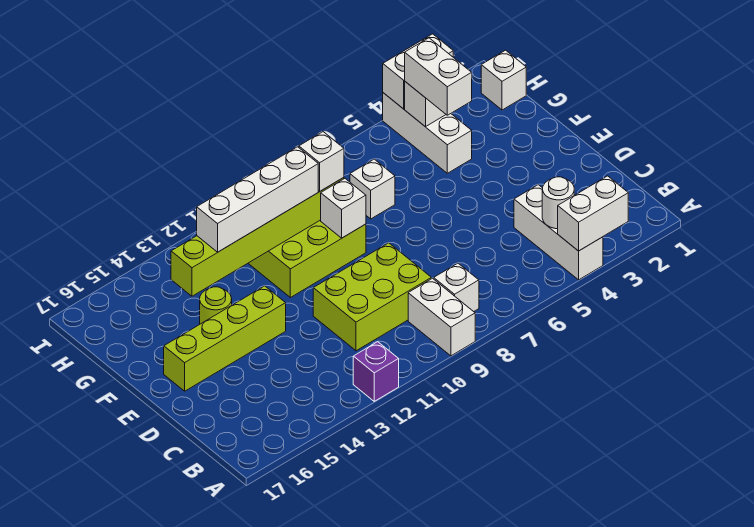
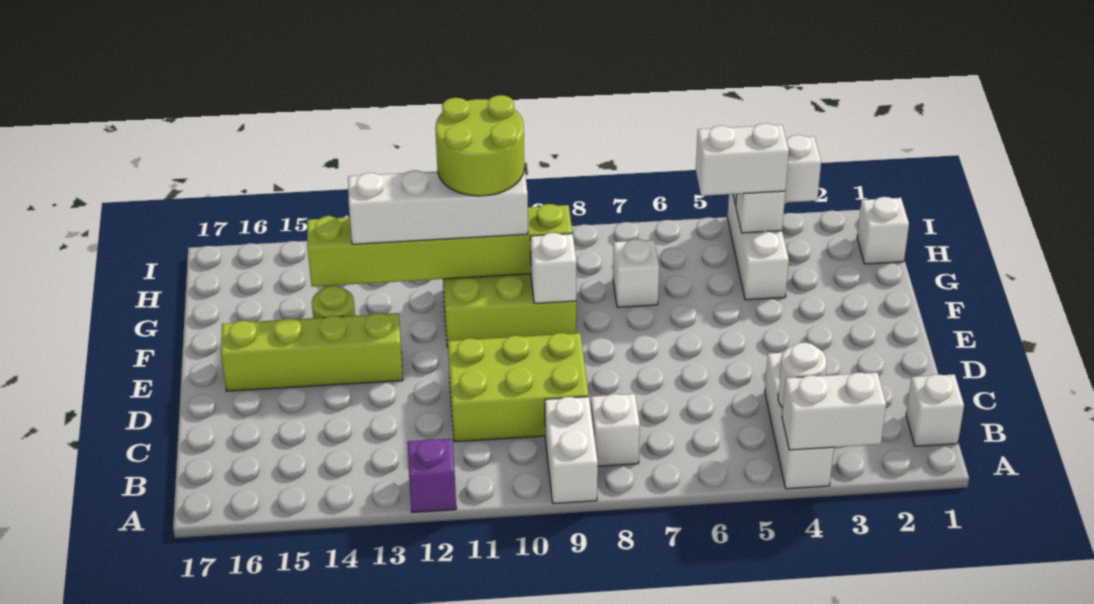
white brick G4:H4 level 3 -> white brick H4:H5 level 3
white brick G9 level 3 -> white brick B1 level 1
none -> lime round brick G10:H11 level 4

